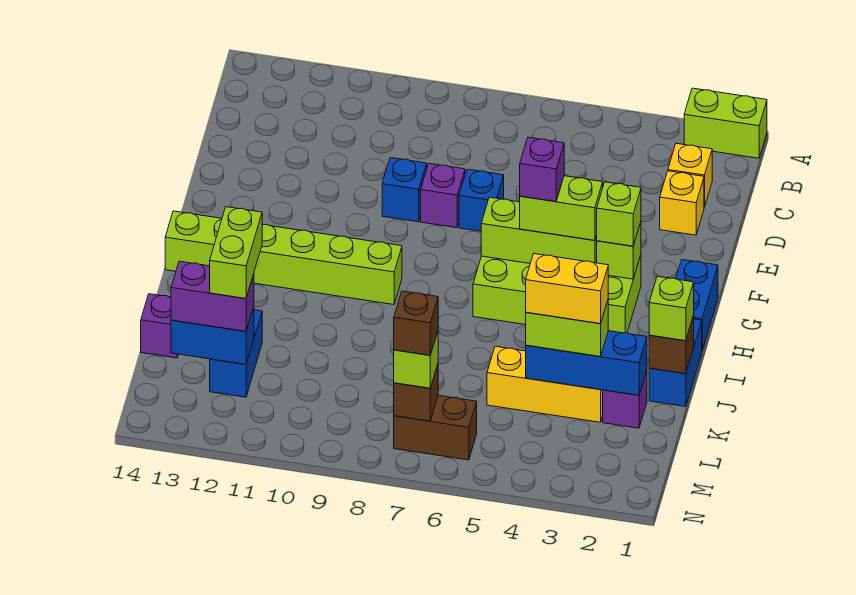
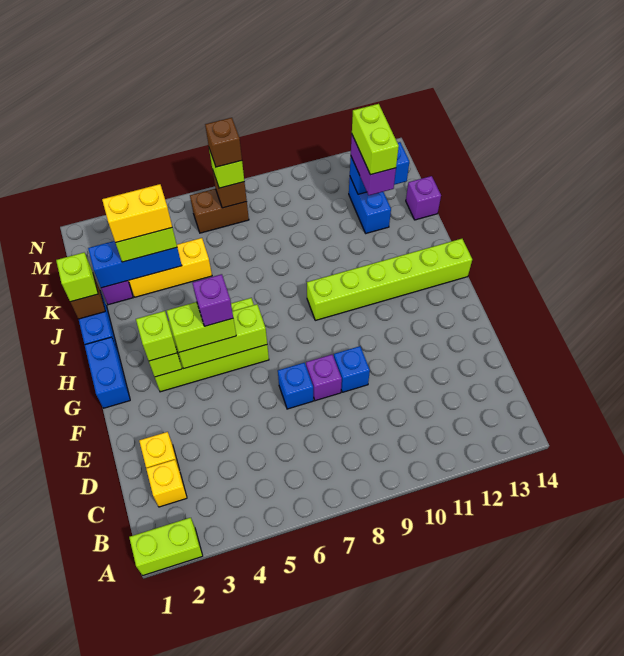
purple brick L12:L13 level 3 -> purple brick K12:L12 level 3

